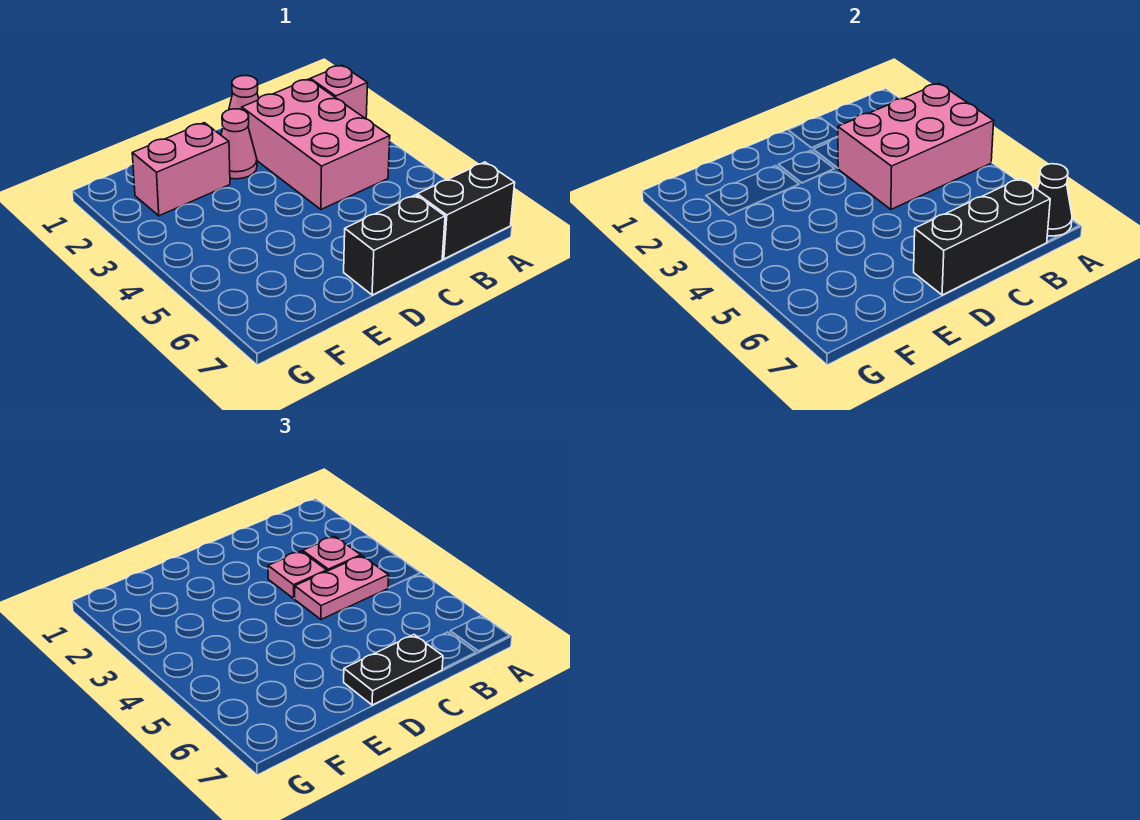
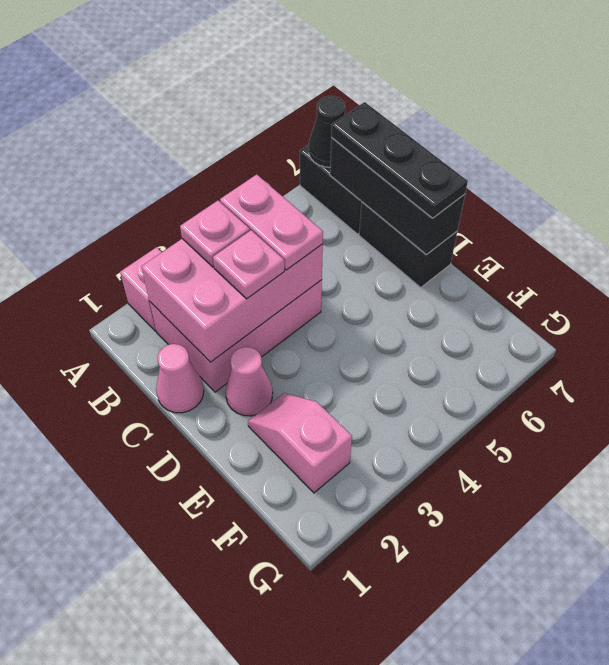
pink brick A3:C4 level 2 -> pink brick B2:C4 level 2
black plate C7:D7 level 3 -> black plate B7:D7 level 3
pink brick E2:F2 level 1 -> pink slope E2:F2 level 1 top F

